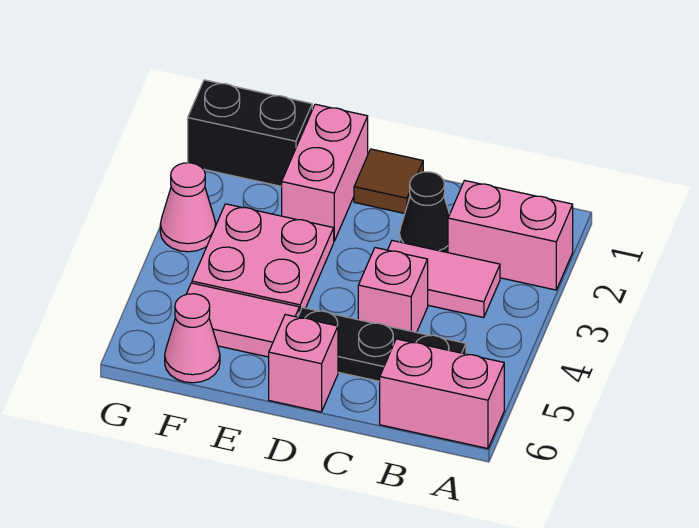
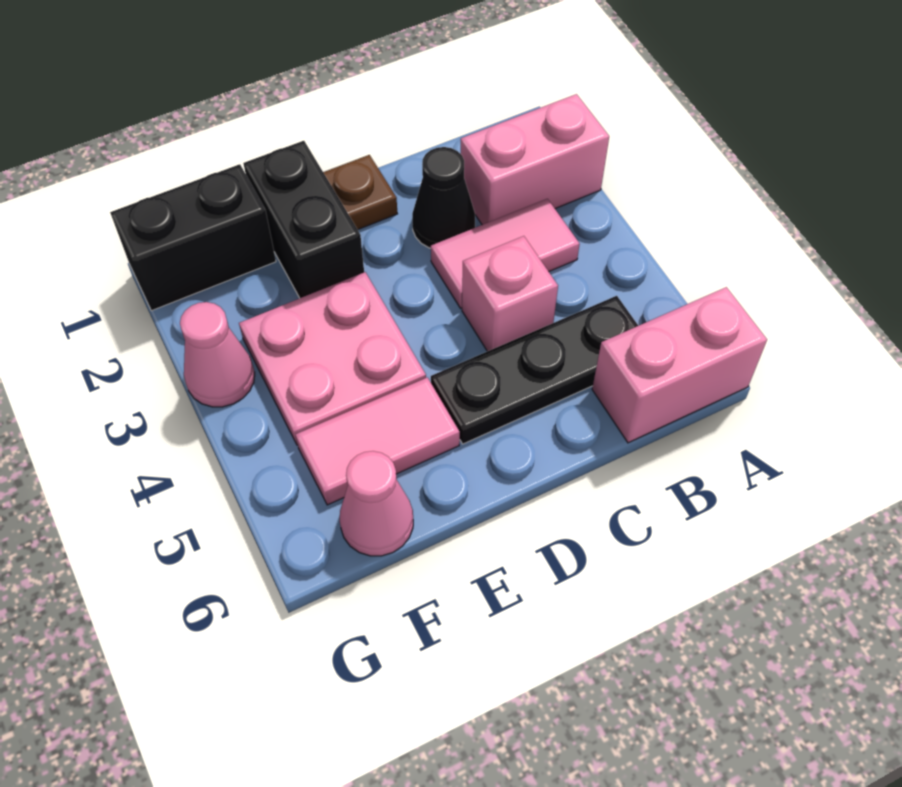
brown tile D1 level 1 -> brown plate D1 level 1
pink brick D6 level 1 -> none
pink brick E1:E2 level 1 -> black brick E1:E2 level 1

